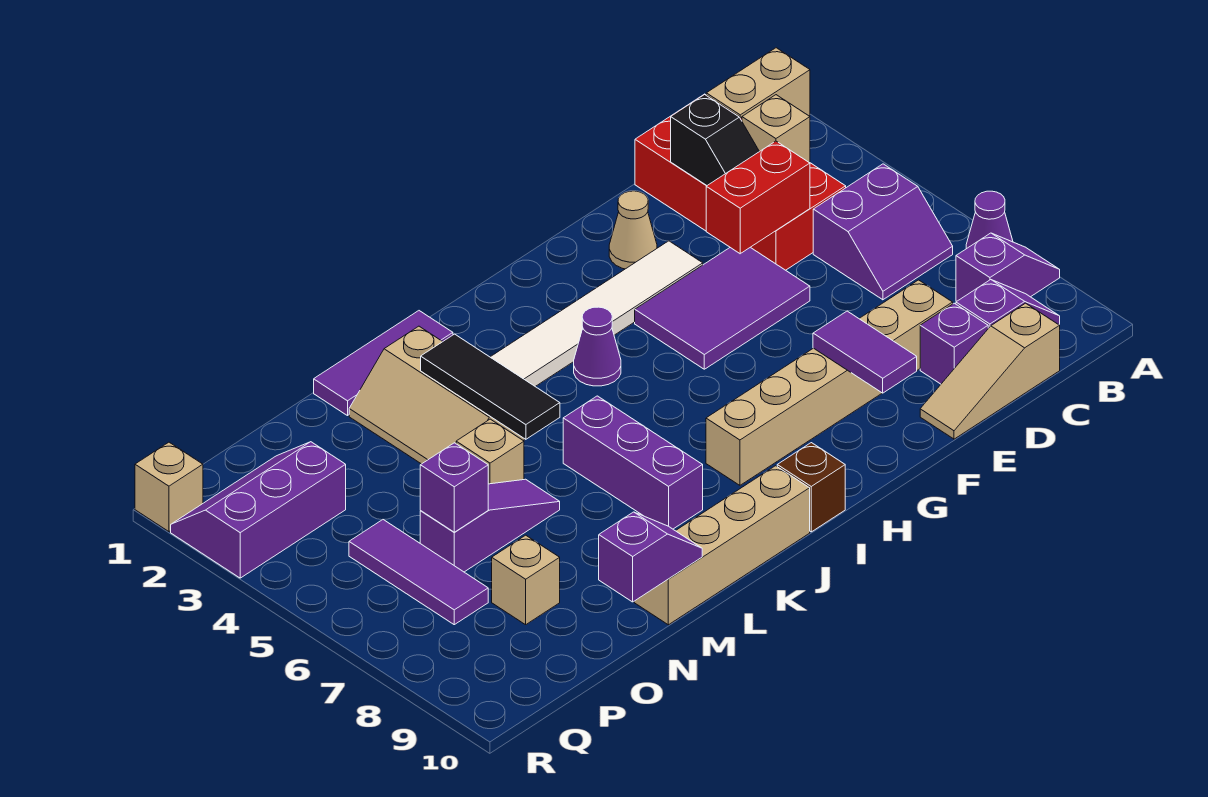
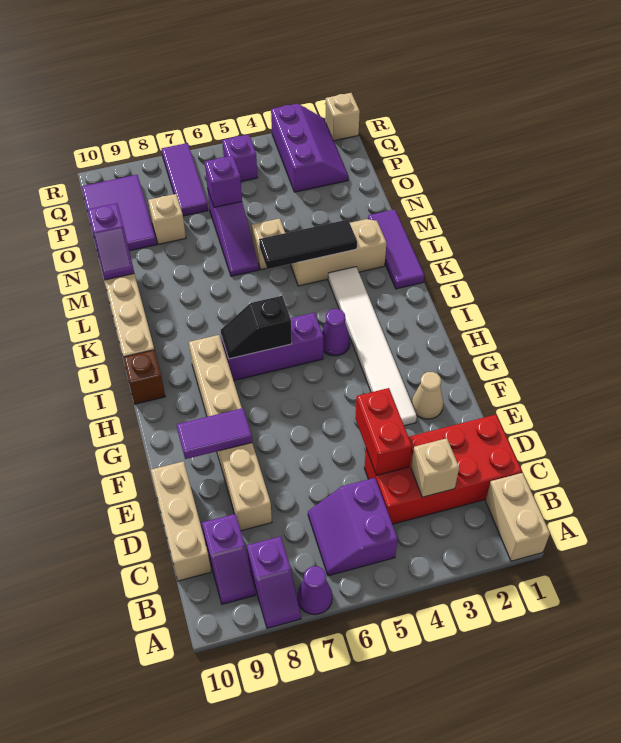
tan slope C10:E10 level 1 top C -> tan brick C10:E10 level 1
black slope D2:D3 level 2 top 2 -> black slope I6:I7 level 2 top 6
purple brick D9 level 1 -> purple brick Q5 level 1
purple tile E4:G5 level 1 -> purple tile O9:Q10 level 1
purple brick K6:K8 level 1 -> purple brick I5:I7 level 1
purple tile P5:P7 level 1 -> purple tile P7:R7 level 1

